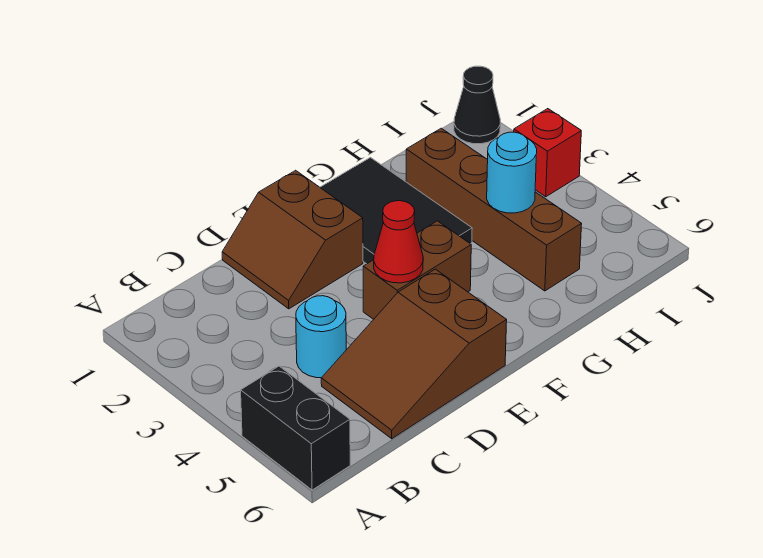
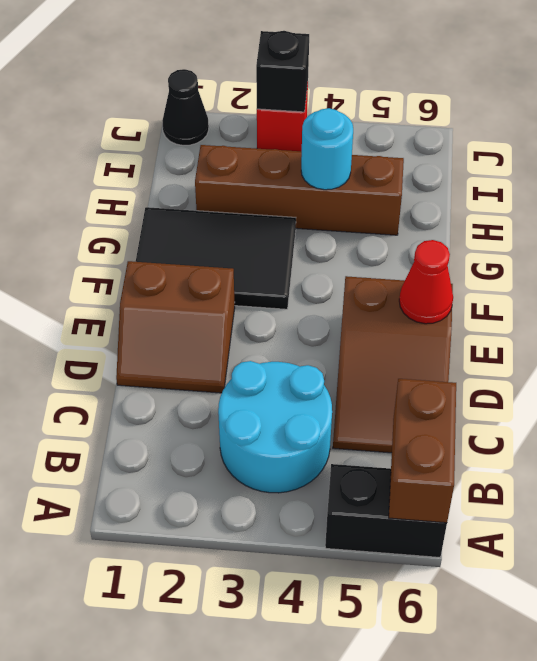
cyan round brick C4 level 1 -> cyan round brick B3:C4 level 1
brown brick E4:F4 level 1 -> brown brick A6:B6 level 2
red cone E4 level 2 -> red cone E6 level 2
none -> black brick J3 level 2

